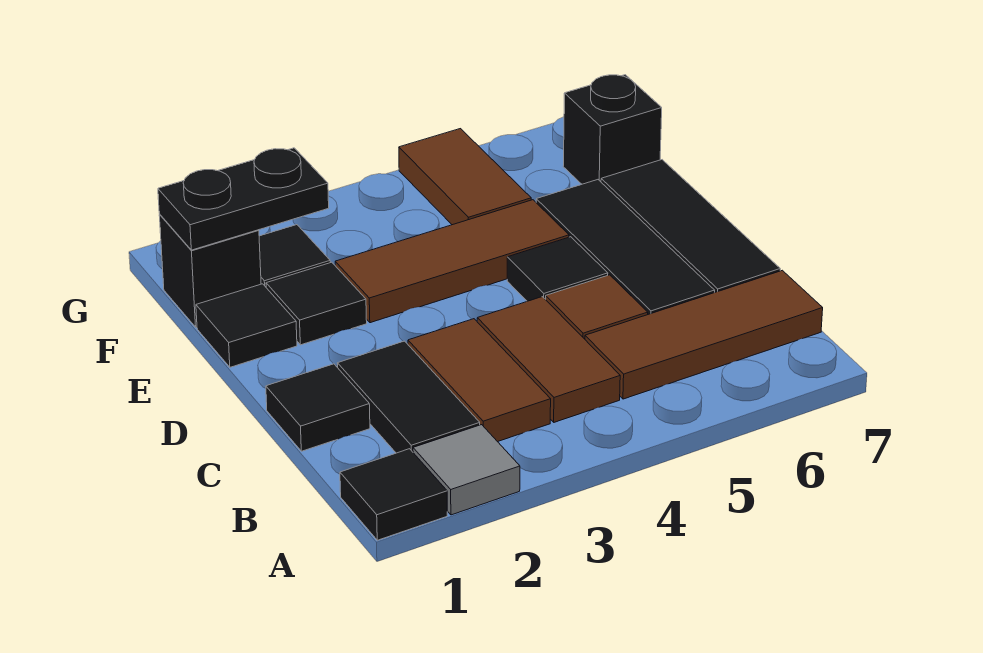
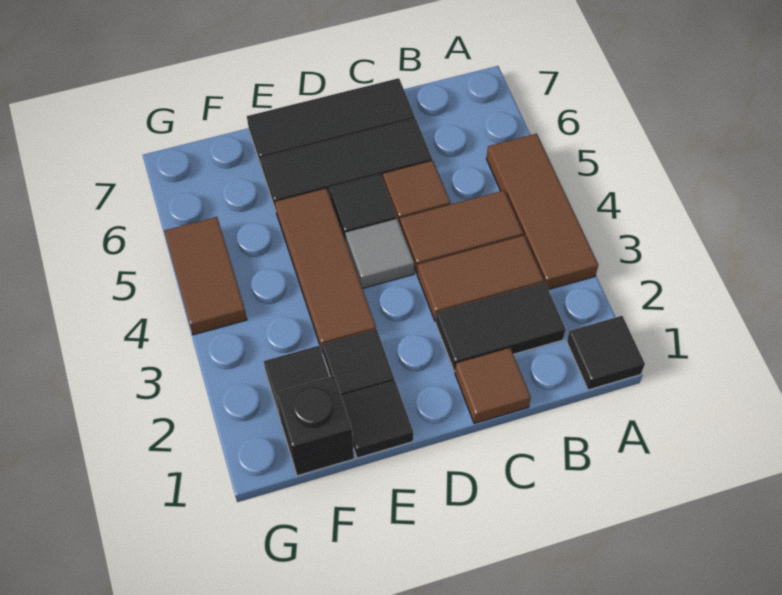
grey tile A2 level 1 -> grey tile D4 level 1
brown tile B5:B7 level 1 -> brown tile A3:A5 level 1
black tile C1 level 1 -> brown tile C1 level 1
black plate F1:F2 level 2 -> none
brown tile F5:G5 level 1 -> brown tile G4:G5 level 1
black brick F7 level 1 -> none

